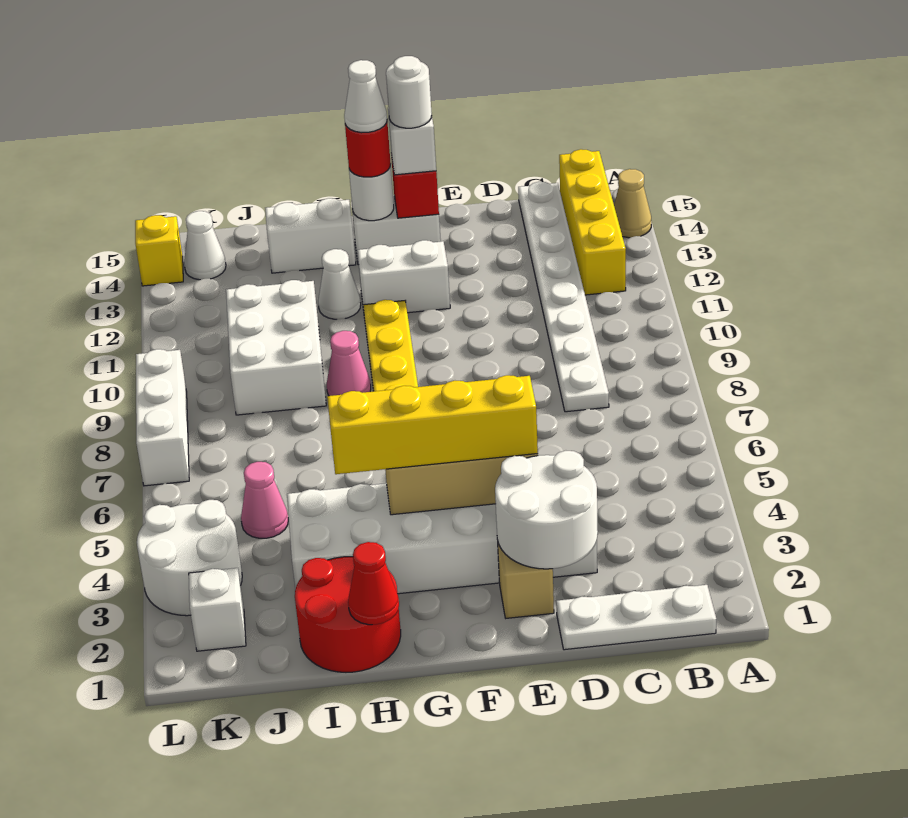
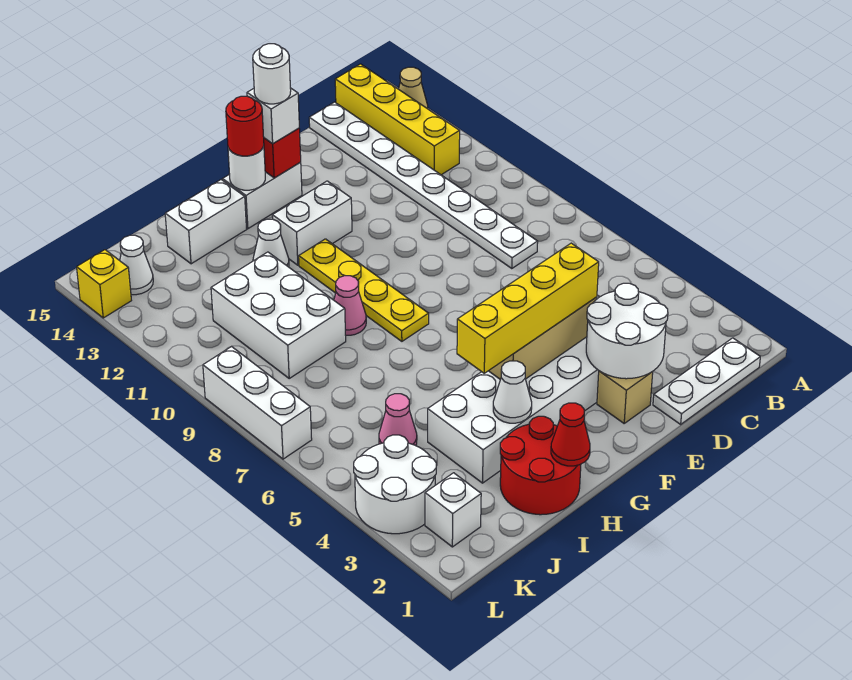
white cone G14 level 4 -> white cone H3 level 2

